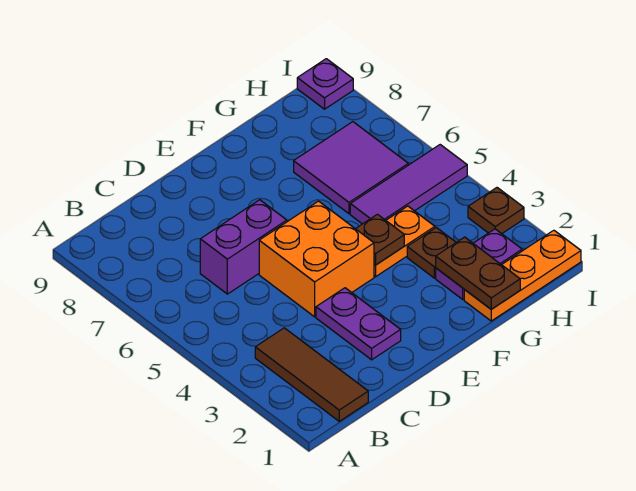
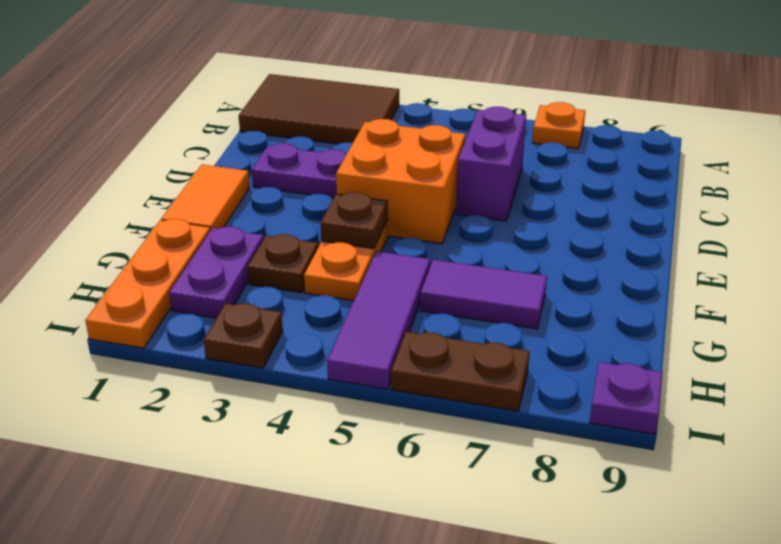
none -> orange plate A7 level 1
brown tile B1:B3 level 1 -> brown tile A1:B3 level 1
none -> orange tile E1:F1 level 1
brown plate G1:G2 level 2 -> brown plate I6:I7 level 1
purple tile G6:H7 level 1 -> purple tile G6:G7 level 1

